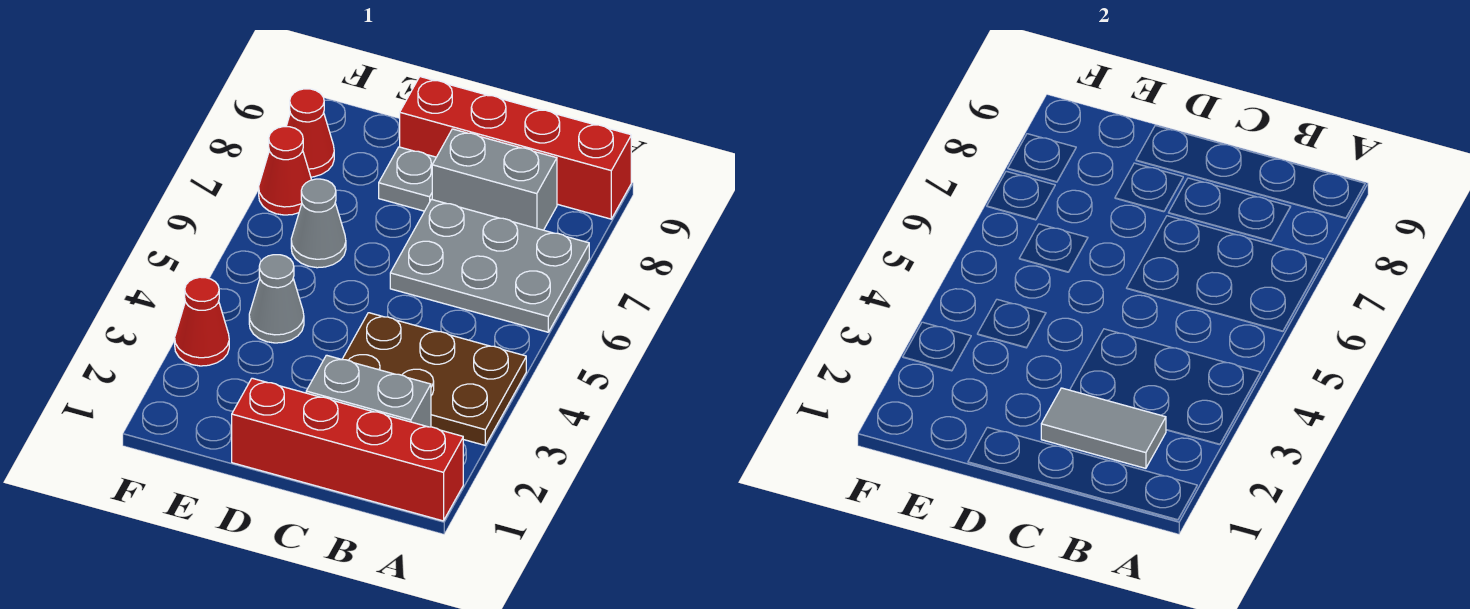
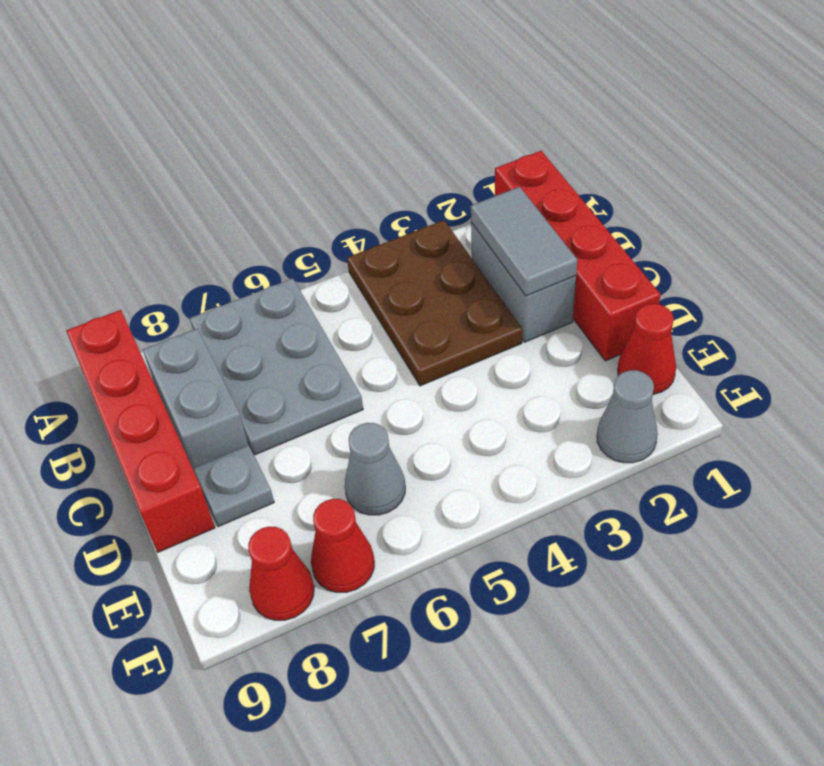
grey cone E4 level 1 -> grey cone F2 level 1
red cone F3 level 1 -> red cone E1 level 1

